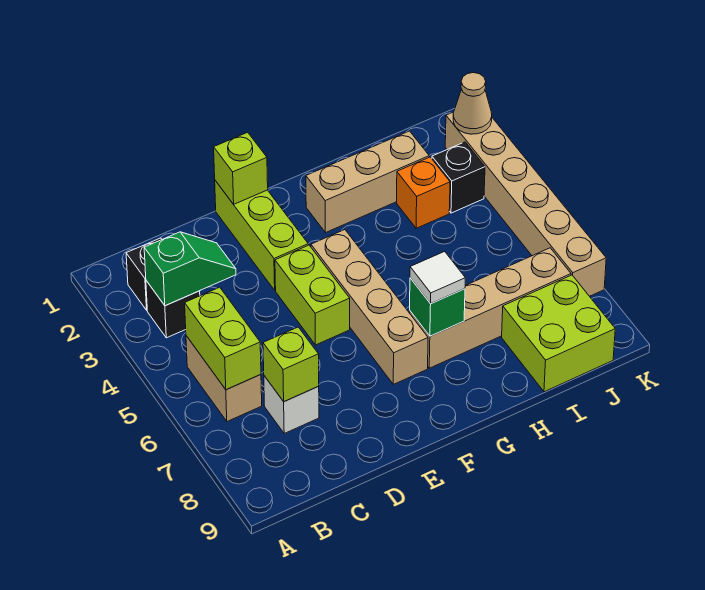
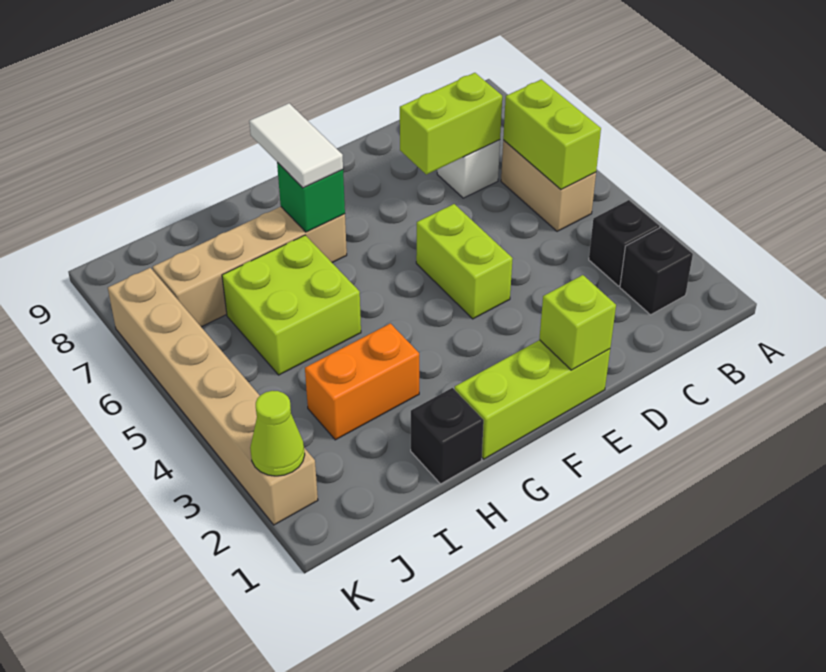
green slope B3:C3 level 2 top B -> none
lime brick C7 level 2 -> lime brick C7:D7 level 2
lime brick E1:E3 level 1 -> lime brick E1:G1 level 1
tan brick F4:F7 level 1 -> none
tan brick G2:I2 level 1 -> none
white tile G7 level 3 -> white tile G7:G8 level 3
orange brick I3 level 1 -> orange brick H3:I3 level 1
lime brick I8:J9 level 1 -> lime brick H5:I6 level 1
black brick J3 level 1 -> black brick H1 level 1
tan cone K2 level 2 -> lime cone K2 level 2

